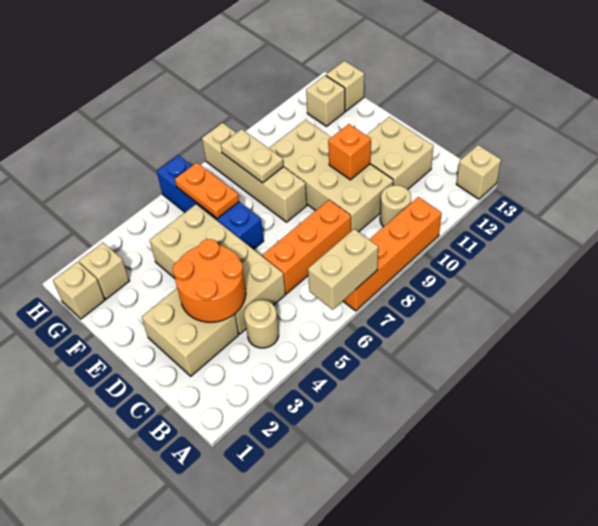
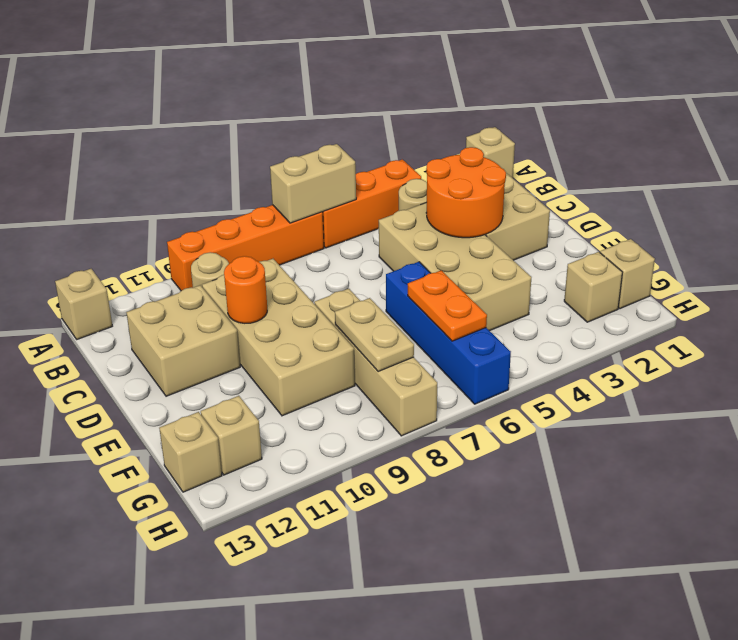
none -> tan brick A1 level 1
orange brick C6:C8 level 1 -> orange brick A4:A6 level 1
orange brick D10 level 2 -> orange round brick D10 level 2

